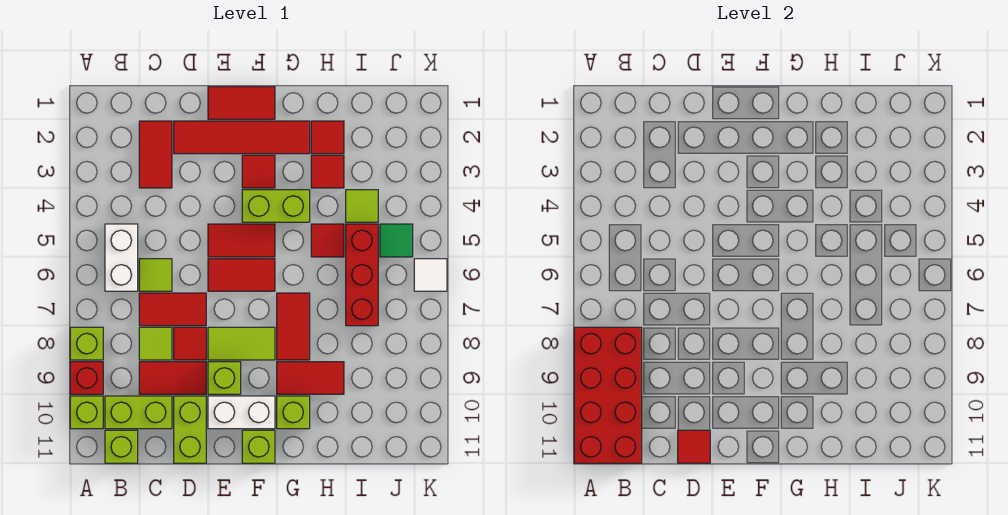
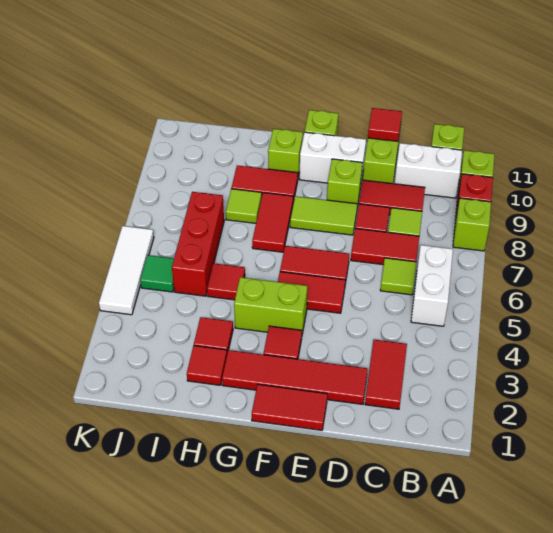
red brick A8:B11 level 2 -> none
lime brick B10:C10 level 1 -> white brick B10:C10 level 1
lime tile I4 level 1 -> lime tile H8 level 1
white tile K6 level 1 -> white tile K4:K6 level 1

